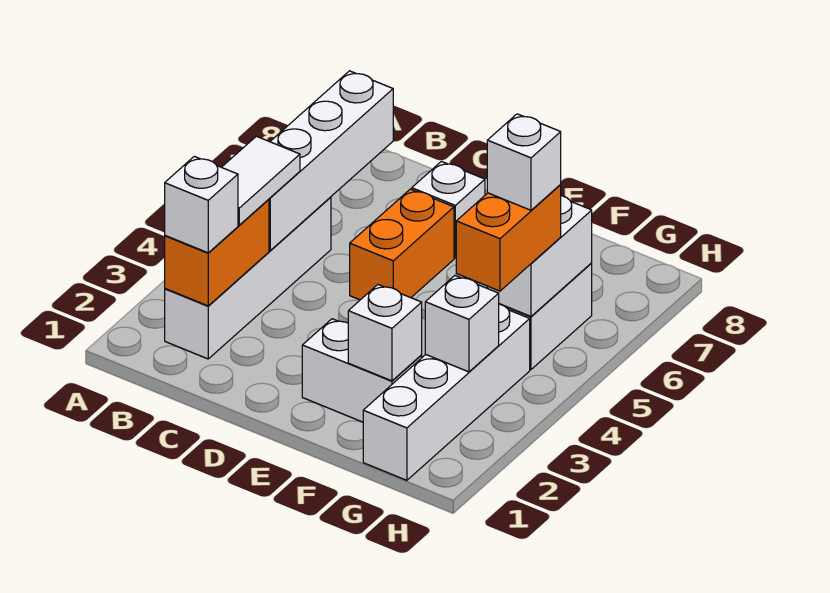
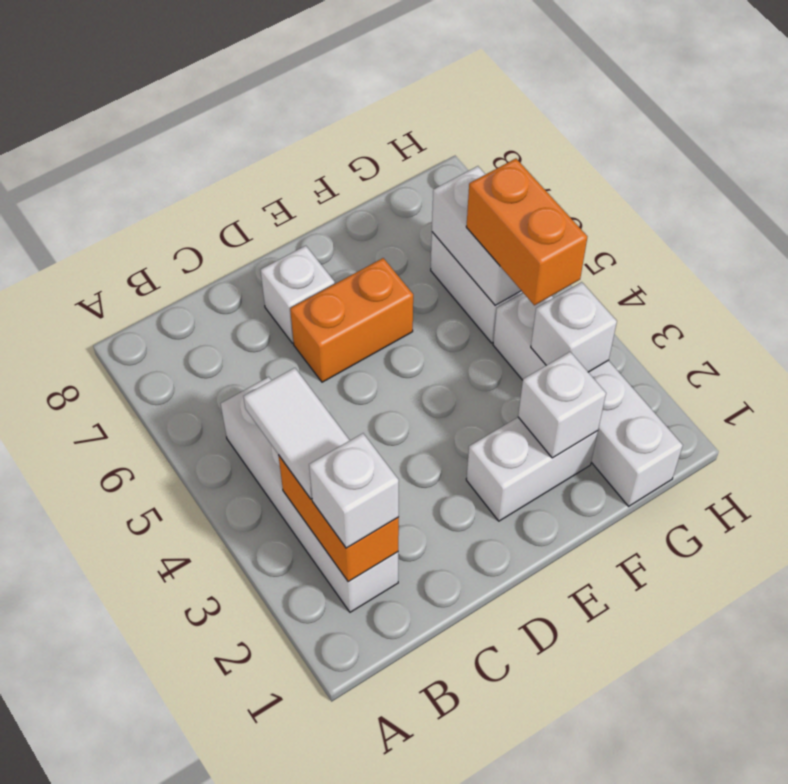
white brick B4:B7 level 2 -> none
orange brick D5:D6 level 1 -> orange brick D6:E6 level 1
white brick G5 level 4 -> none

